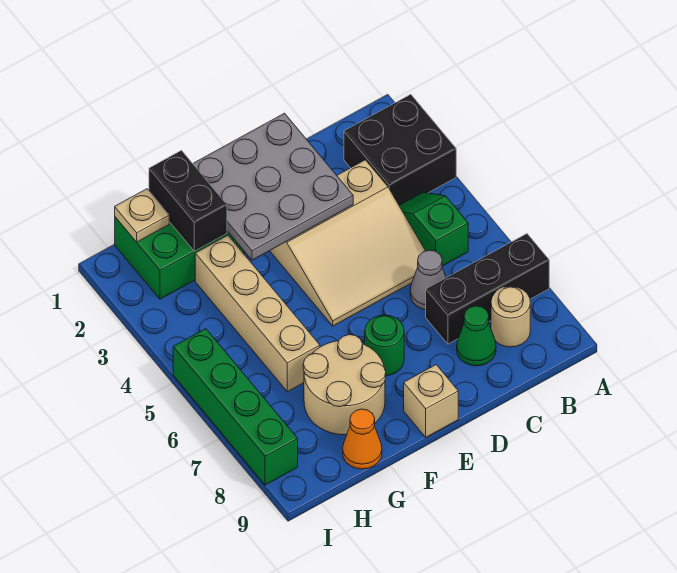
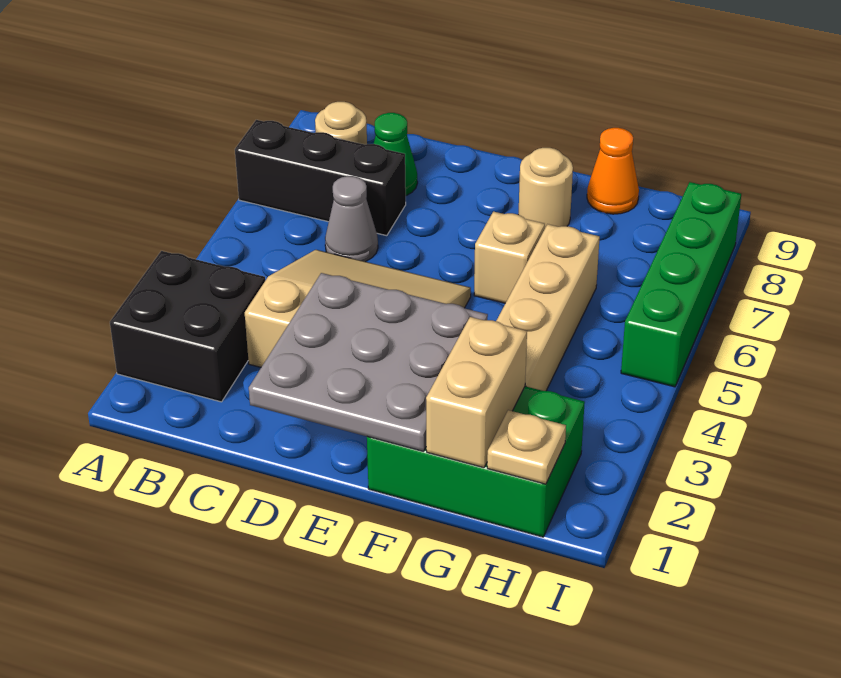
green slope B4:B5 level 1 top 5 -> none
green round brick E7 level 1 -> none
tan brick E9 level 1 -> tan brick F6 level 1
tan round brick F7:G8 level 1 -> tan round brick F8 level 1
black brick G1:G2 level 2 -> tan brick G1:G2 level 2

